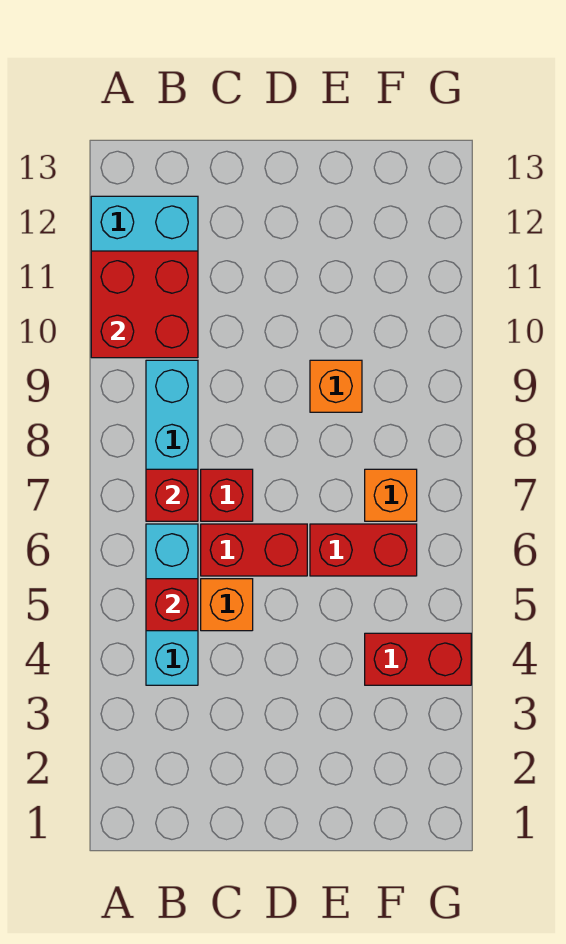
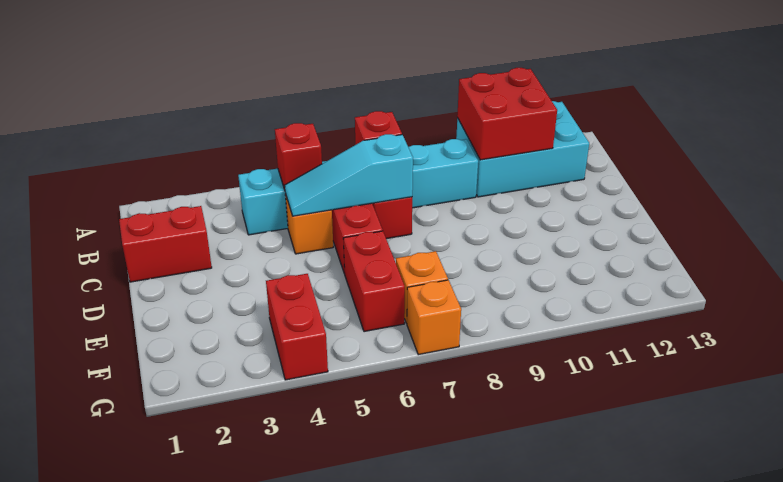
none -> red brick C1:C2 level 1
none -> cyan slope C5:C7 level 2 top 7
orange brick E9 level 1 -> orange brick G7 level 1

